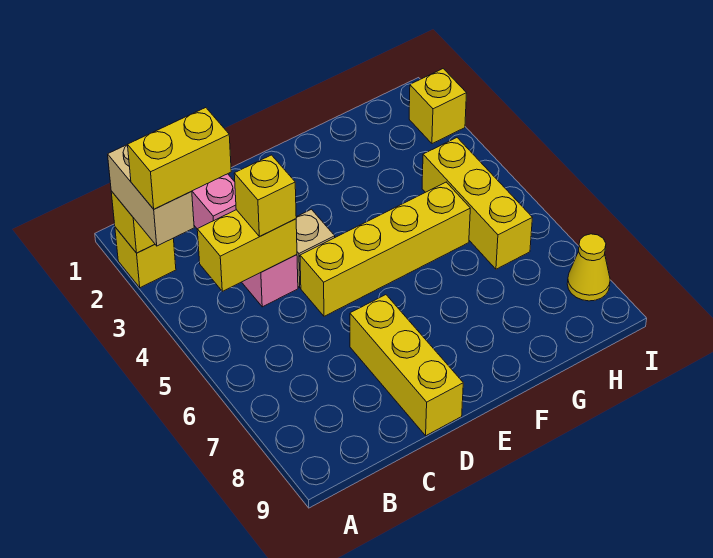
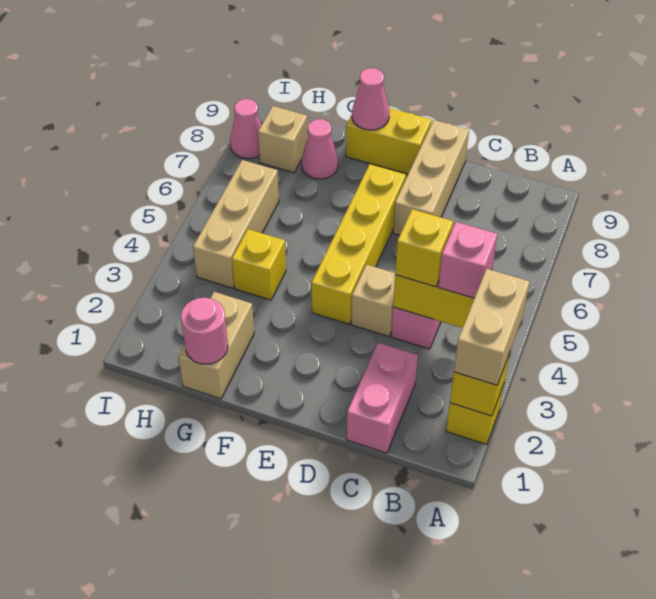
yellow brick A3:B3 level 4 -> yellow brick E9:F9 level 1
none -> pink brick B4 level 3
yellow brick D5:G5 level 1 -> yellow brick E4:E7 level 1
yellow brick D7:D9 level 1 -> tan brick D7:D9 level 1
none -> pink cone F9 level 2
none -> tan brick G1:G2 level 1
none -> pink round brick G1 level 2
none -> pink cone G8 level 1
yellow brick H4:H6 level 1 -> tan brick H4:H6 level 1
none -> tan brick H8 level 1
yellow brick I2 level 1 -> yellow brick G4 level 1
yellow cone I8 level 1 -> pink cone I8 level 1

